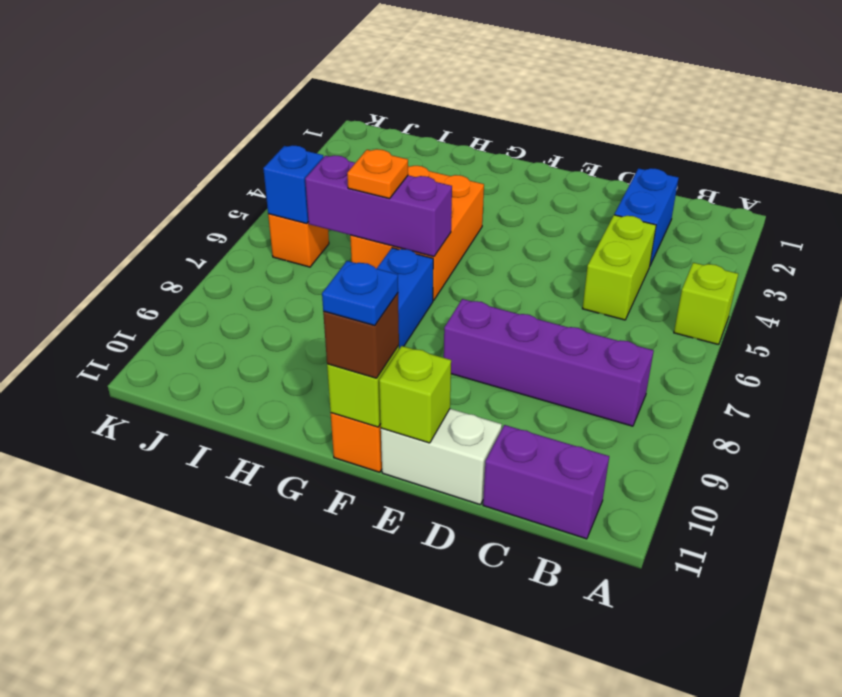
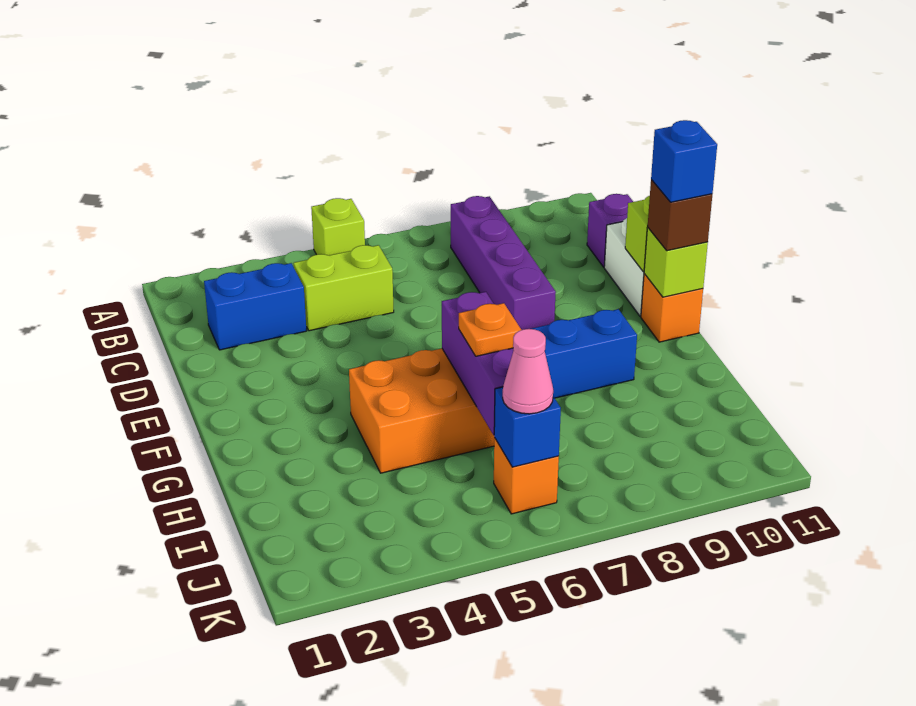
purple brick B11:C11 level 1 -> purple brick C11 level 1
blue plate F11 level 4 -> blue brick F11 level 4
none -> pink cone J6 level 3

